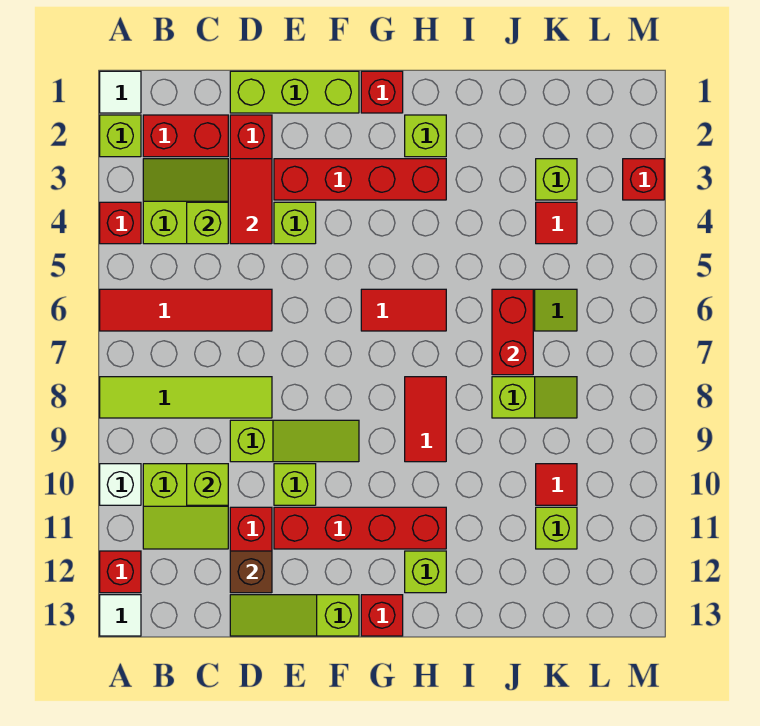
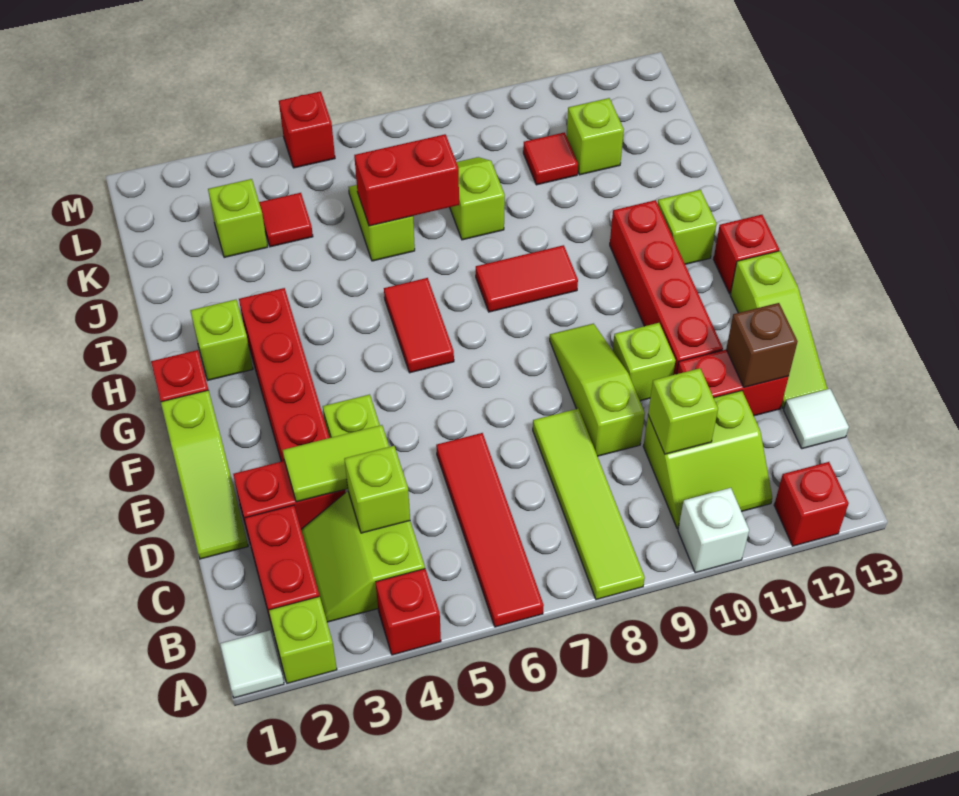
white tile A13 level 1 -> white tile C13 level 1
lime slope B10:C11 level 1 top 10 -> lime slope B10:C11 level 1 top C
lime brick D1:F1 level 1 -> lime slope D1:F1 level 1 top F
red tile D3:D4 level 2 -> lime tile D3:D4 level 2
red brick M3 level 1 -> red brick M5 level 1

